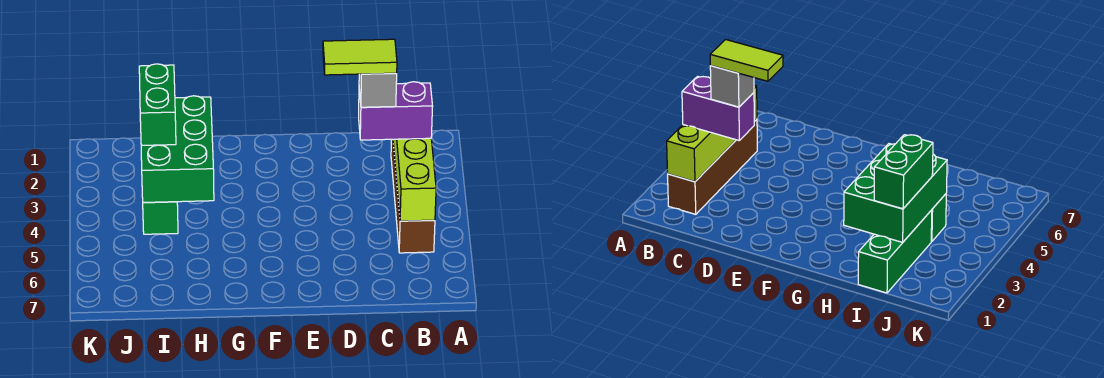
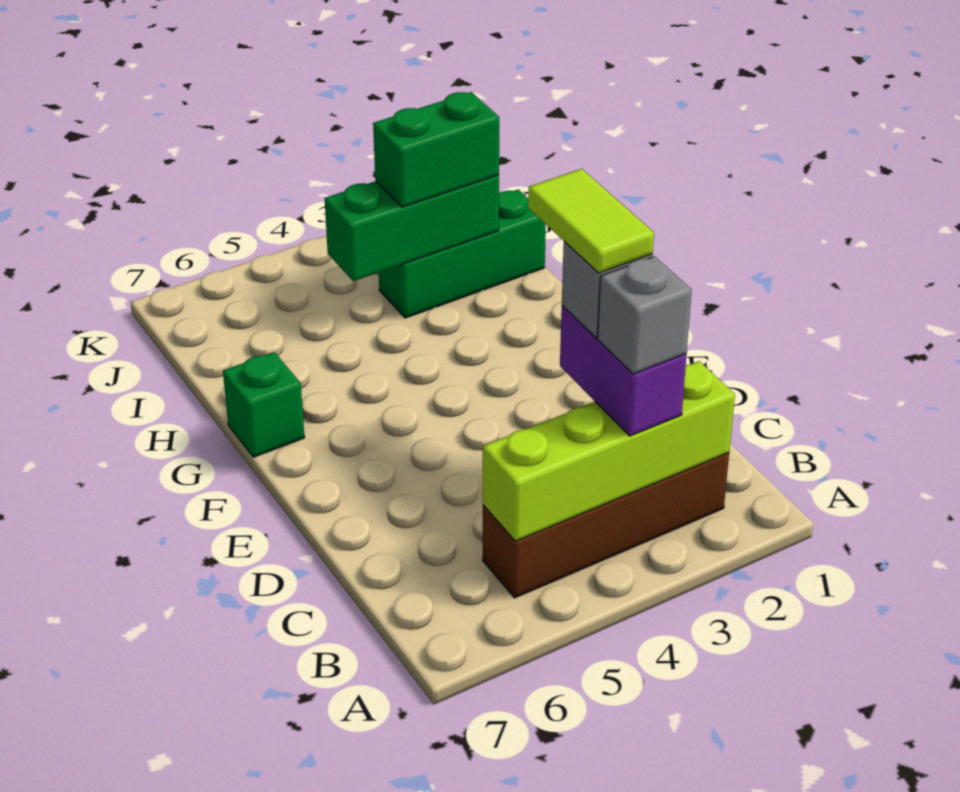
none -> grey brick B3 level 4
green brick H2:I4 level 2 -> green brick I2:I4 level 2
green brick I4 level 1 -> green brick G7 level 1

